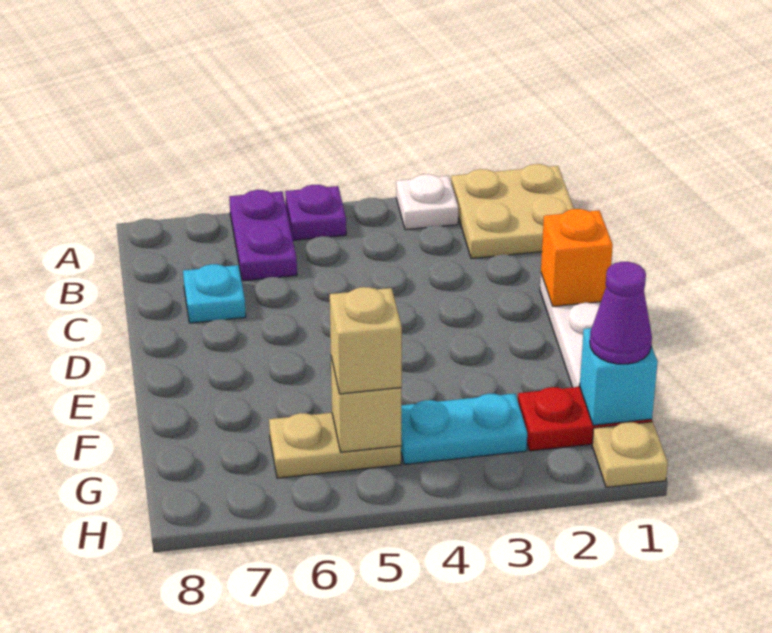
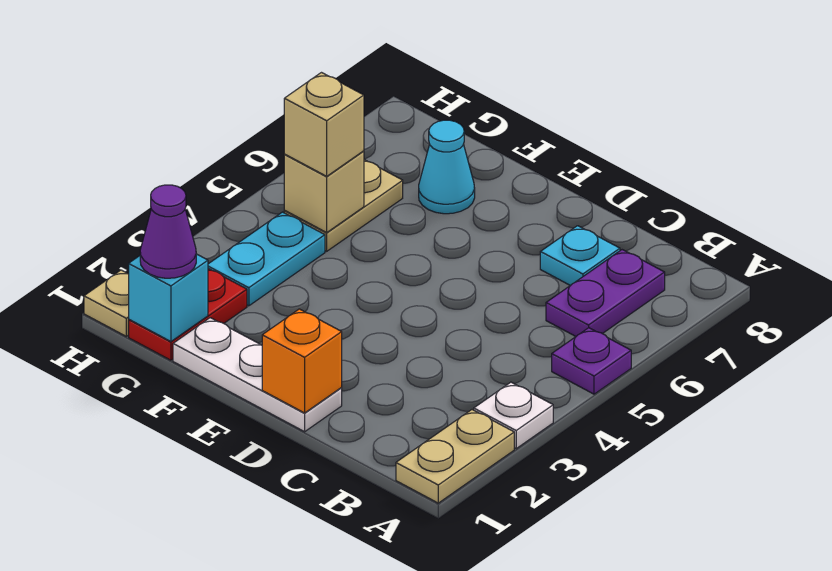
tan plate A1:B2 level 1 -> tan plate A1:A2 level 1
purple plate A6:B6 level 1 -> purple plate B6:B7 level 1
none -> cyan cone F7 level 1

